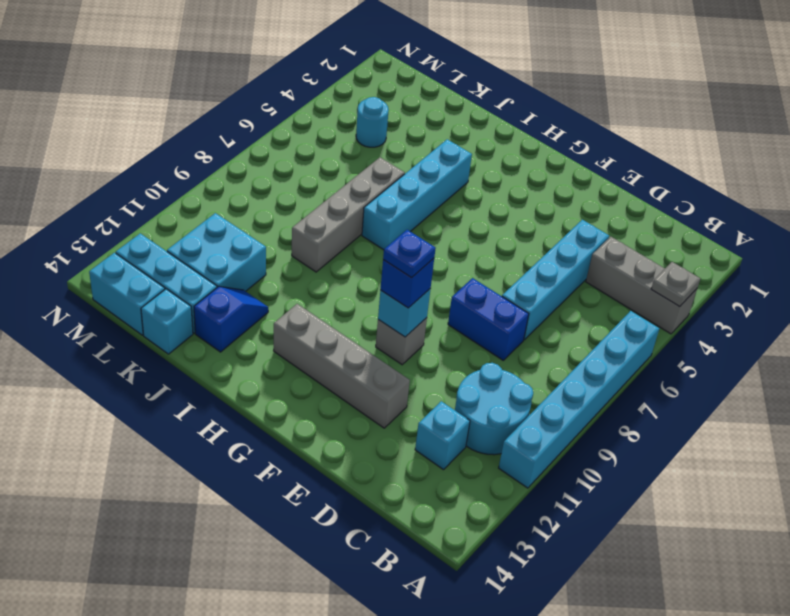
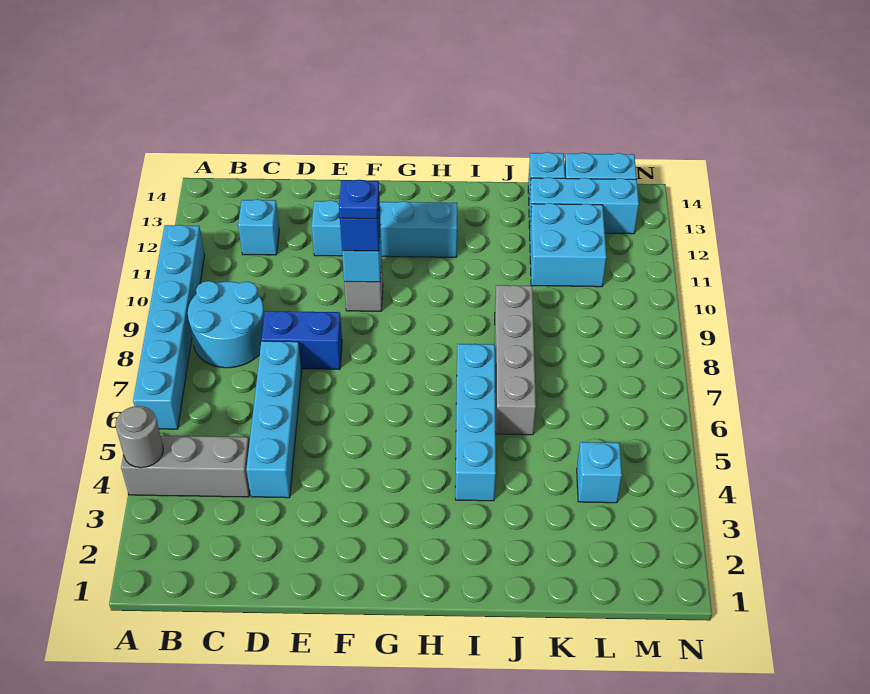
grey plate A4 level 2 -> grey round brick A4 level 2
cyan round brick B10:C11 level 1 -> cyan round brick B8:C9 level 1
grey brick E12:H12 level 1 -> cyan brick E12:H12 level 1
blue slope J12:J13 level 1 top 13 -> none
cyan round brick L4 level 1 -> cyan brick L4 level 1

